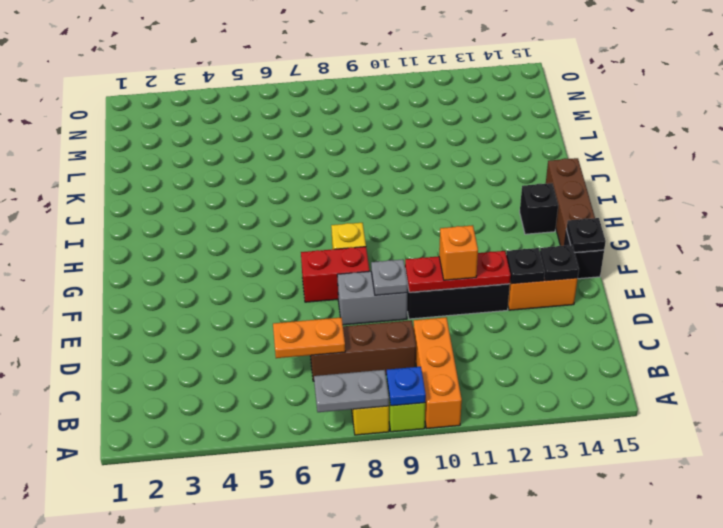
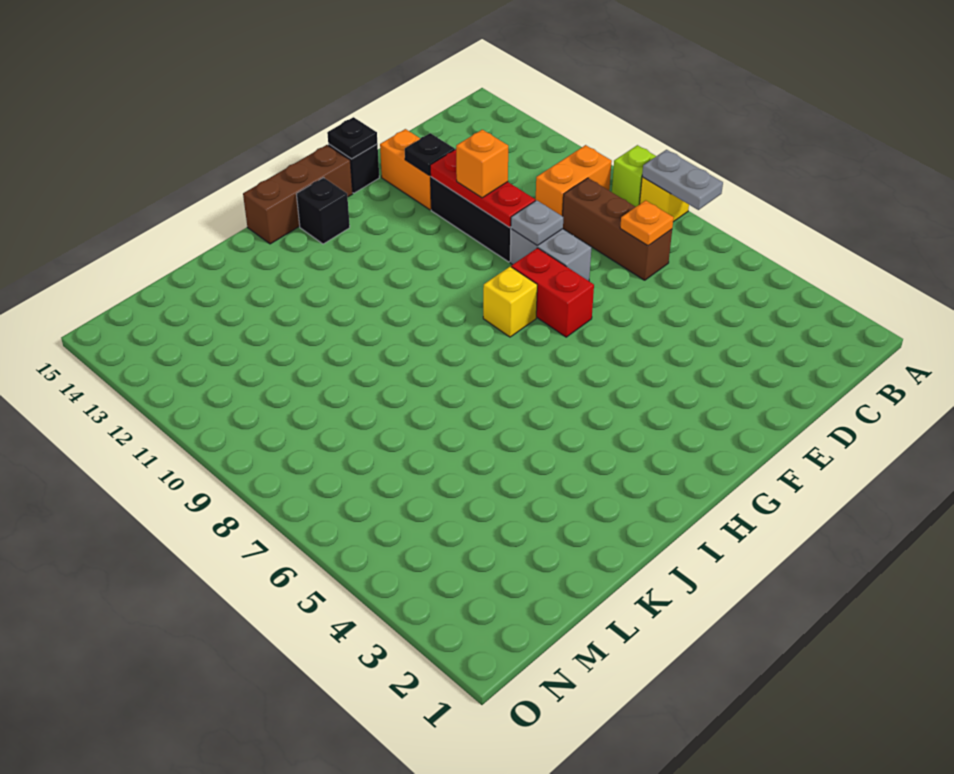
blue plate A9 level 2 -> none
orange brick A10:C10 level 1 -> orange brick B10:C10 level 1
orange plate C6:C7 level 2 -> orange plate C7 level 2
black plate E14 level 2 -> none

